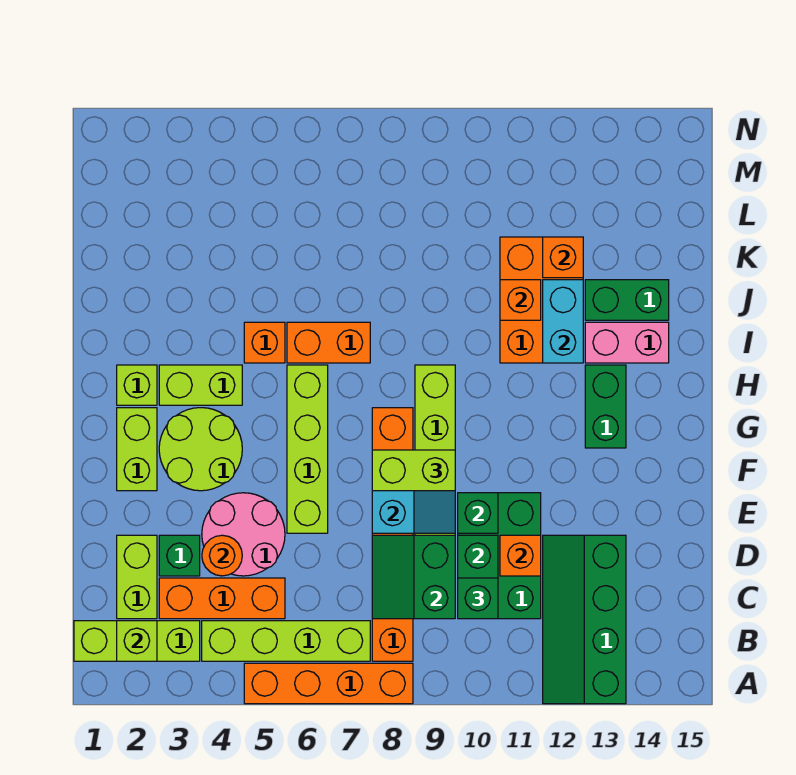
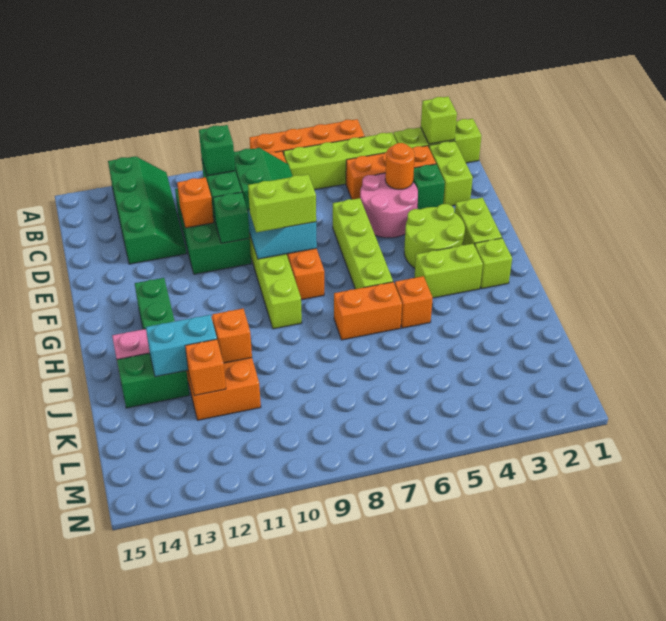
cyan brick I12:J12 level 2 -> cyan brick J12:J13 level 2

